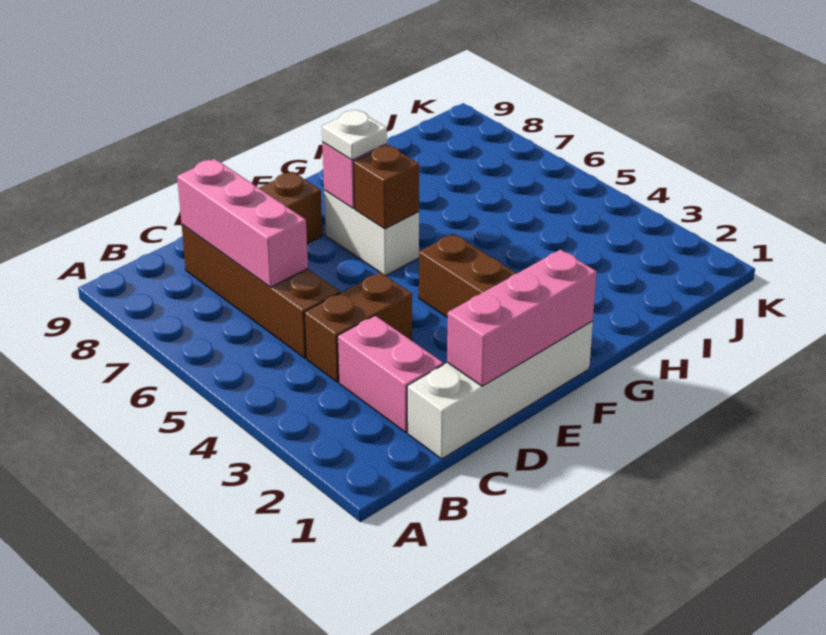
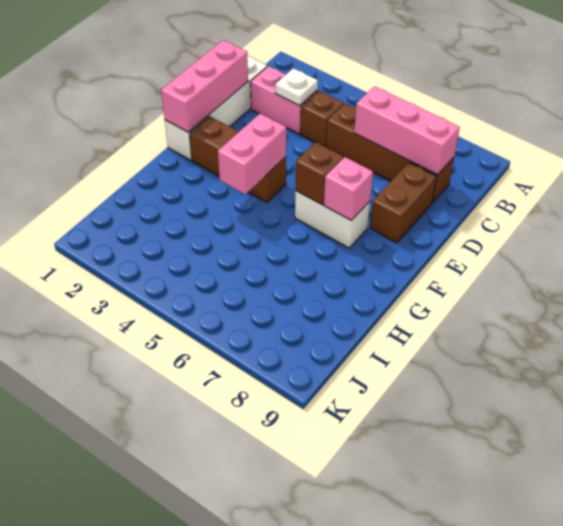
brown brick C4:D4 level 1 -> brown brick C4 level 1
none -> pink brick F4:G4 level 2
white plate F7 level 3 -> white plate C3 level 2

